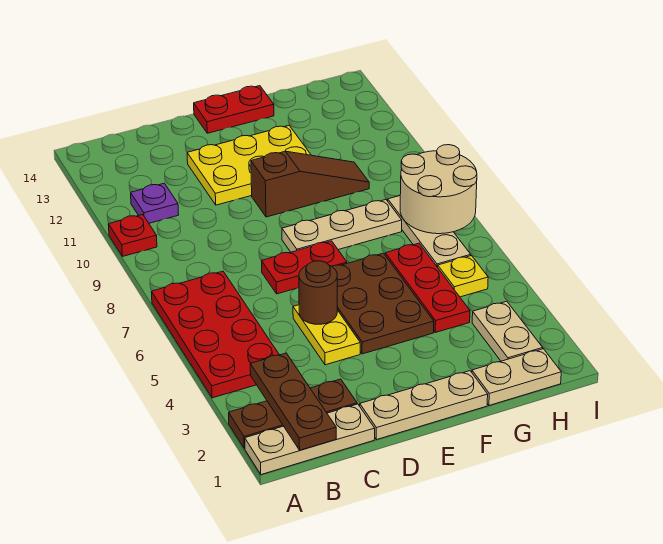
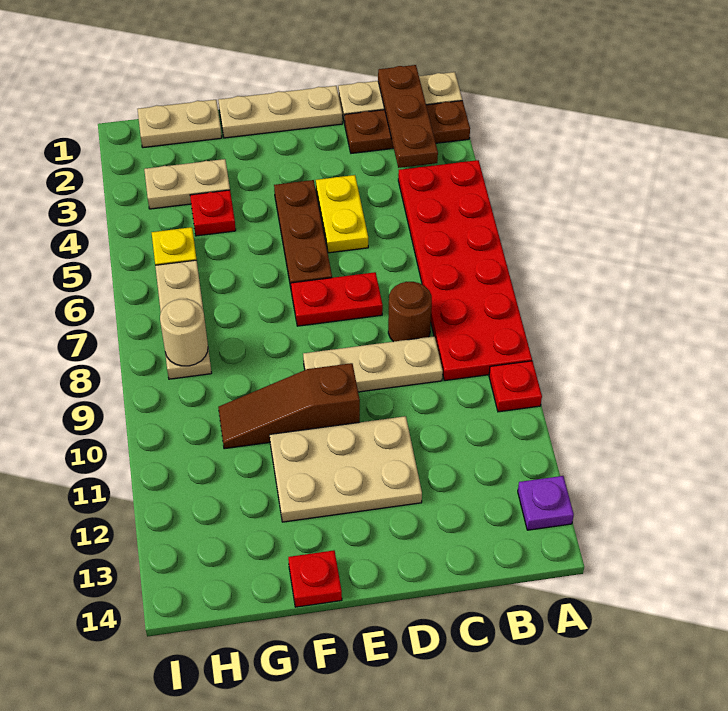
red plate A4:B7 level 1 -> red plate A4:B9 level 1
purple plate B11 level 1 -> purple plate A13 level 1
brown round brick D5 level 2 -> brown round brick C8 level 1
yellow plate D11:F12 level 1 -> tan plate D11:F12 level 1
brown plate E4:F6 level 1 -> brown plate E4:E6 level 1
tan plate E8:G8 level 1 -> tan plate C9:E9 level 1
red plate E14:F14 level 1 -> red plate F14 level 1
red plate G4:G6 level 1 -> red plate G4 level 1
tan plate H2:H3 level 1 -> tan plate G3:H3 level 1
tan round brick H7:I8 level 2 -> tan round brick H8 level 2

